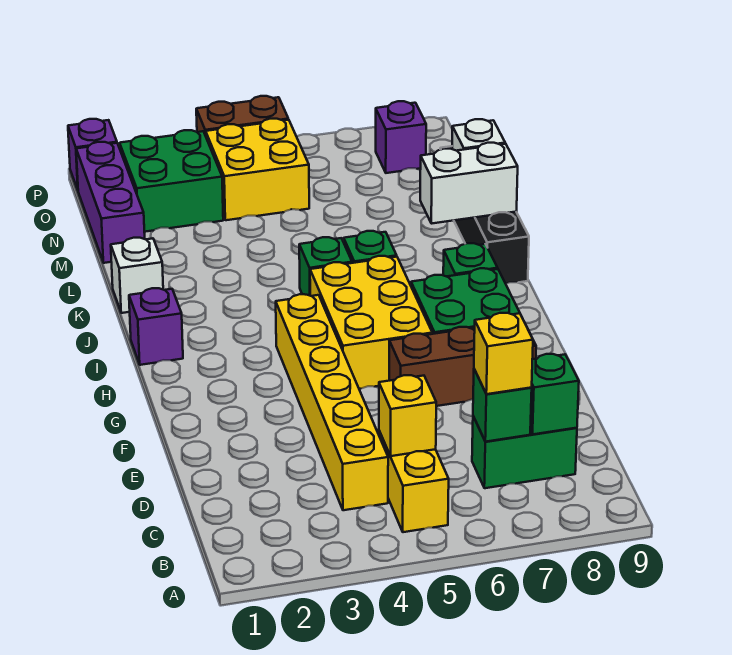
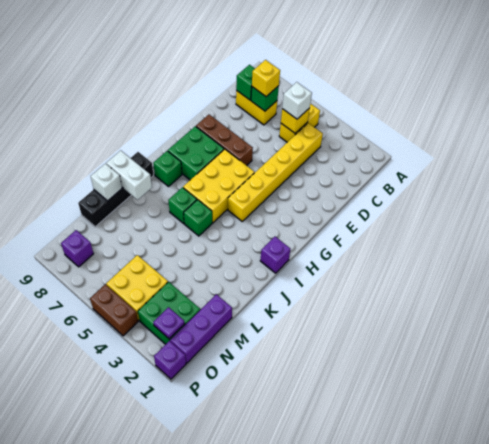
green brick C7:C8 level 1 -> yellow brick C7:C8 level 1
white brick K1 level 1 -> white brick C5 level 3
none -> purple plate O2 level 2

